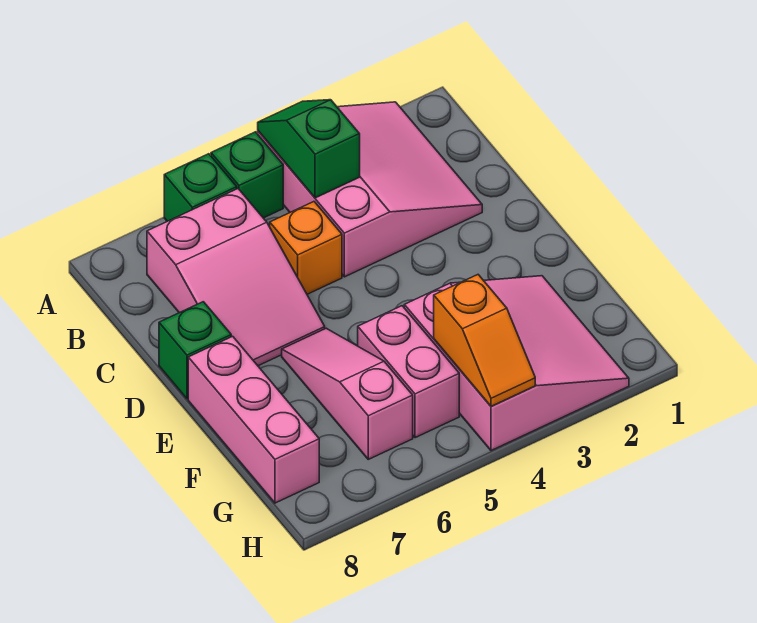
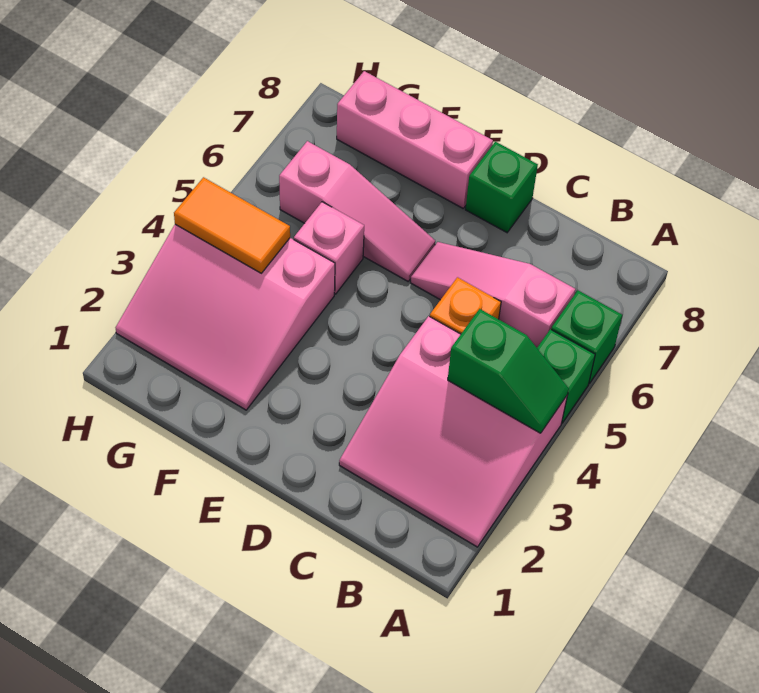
pink slope B6:D7 level 1 top B -> pink slope B6:D6 level 1 top B
pink brick F5:G5 level 1 -> pink brick F5 level 1
orange slope G4:H4 level 2 top G -> orange tile G4:H4 level 2

